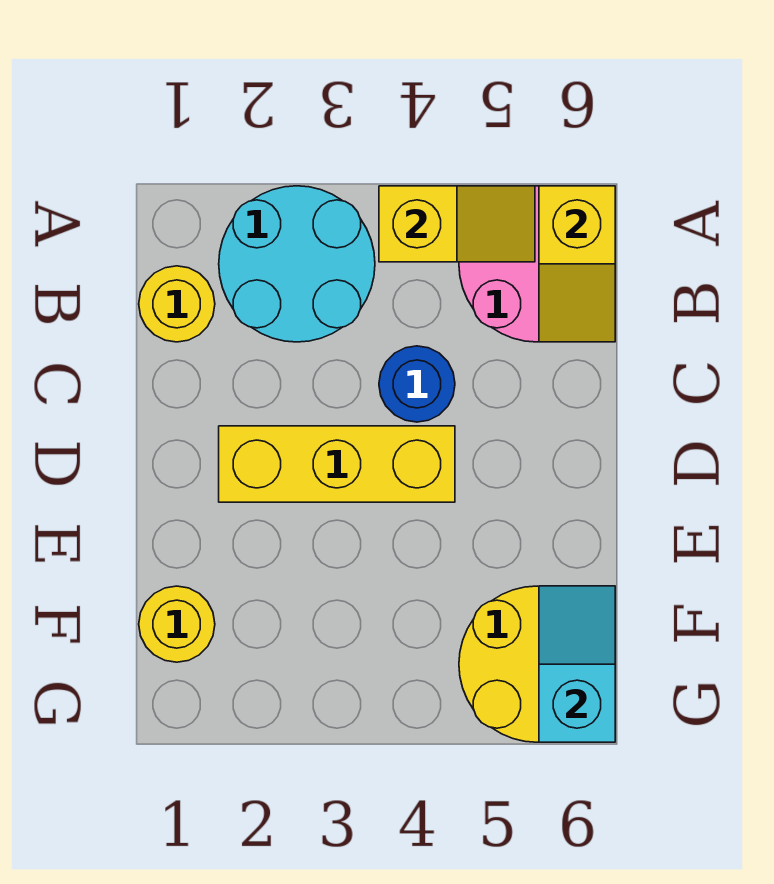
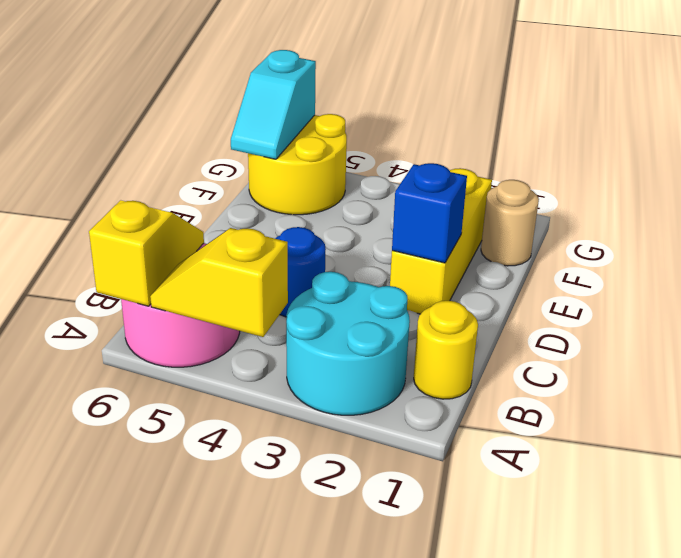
yellow brick D2:D4 level 1 -> yellow brick D2:F2 level 1
none -> blue brick D2 level 2
yellow round brick F1 level 1 -> tan round brick F1 level 1

